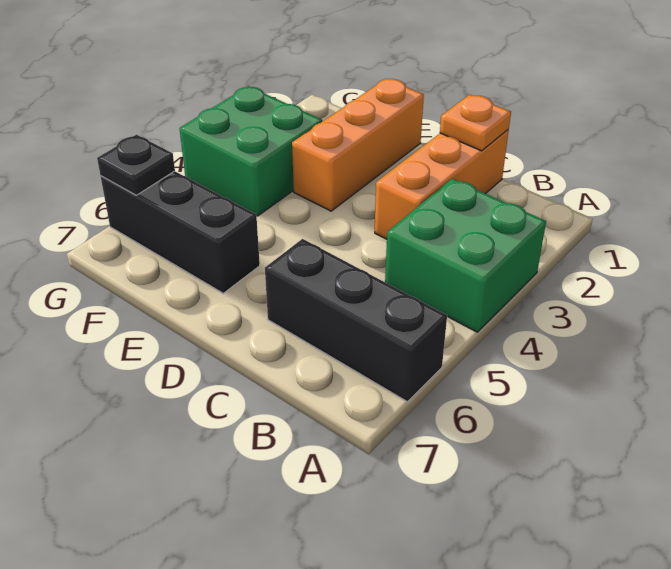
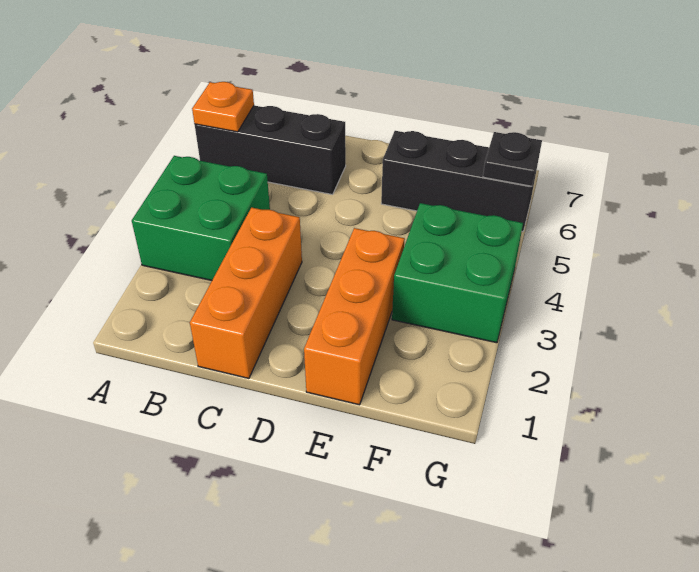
orange plate C1 level 2 -> orange plate A6 level 2

